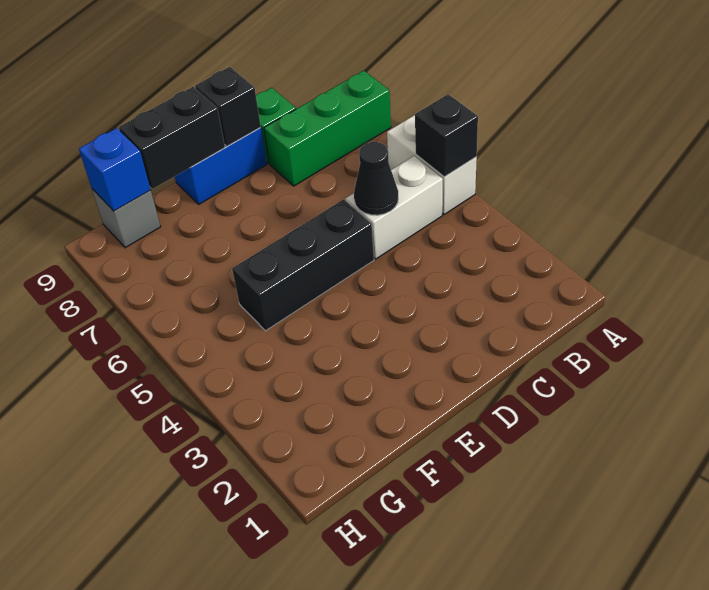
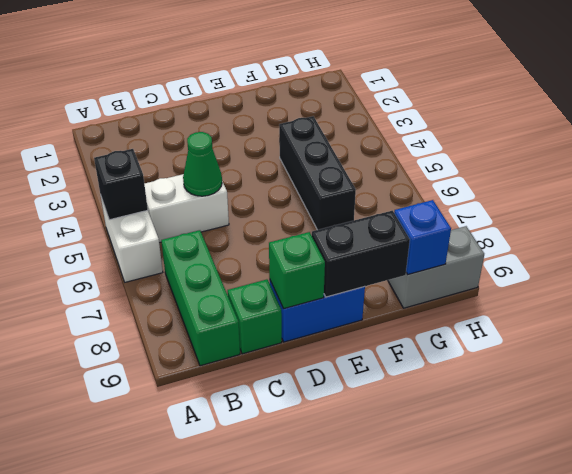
green brick A8:C8 level 1 -> green brick B7:B9 level 1
black cone C5 level 2 -> green cone C5 level 2
black brick D5:F5 level 1 -> black brick F4:F6 level 1
black brick D9 level 2 -> green brick D9 level 2
grey brick G9 level 1 -> grey brick G9:H9 level 1

